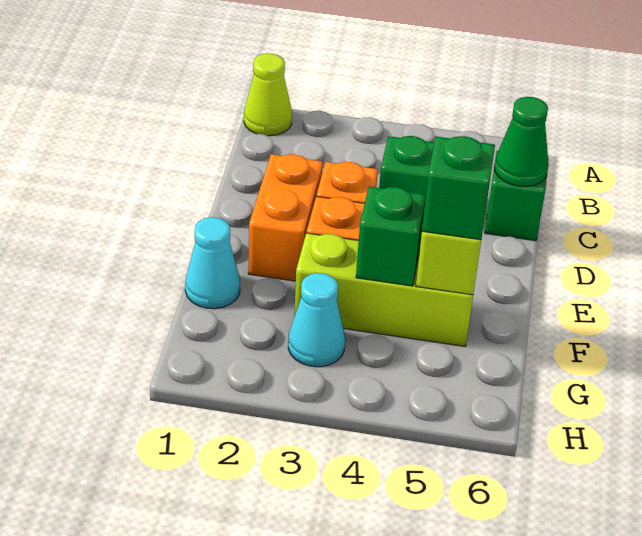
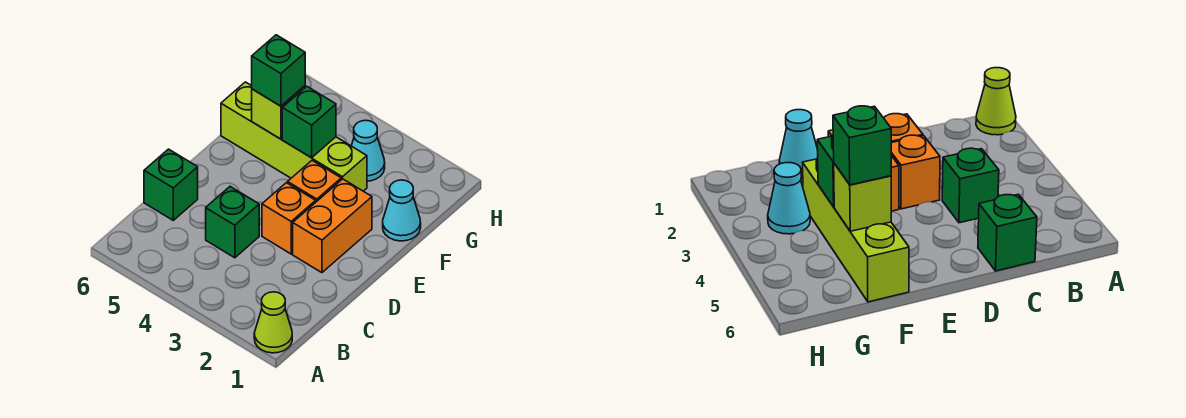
green cone C6 level 2 -> none
lime brick F3:F5 level 1 -> lime brick F3:F6 level 1

